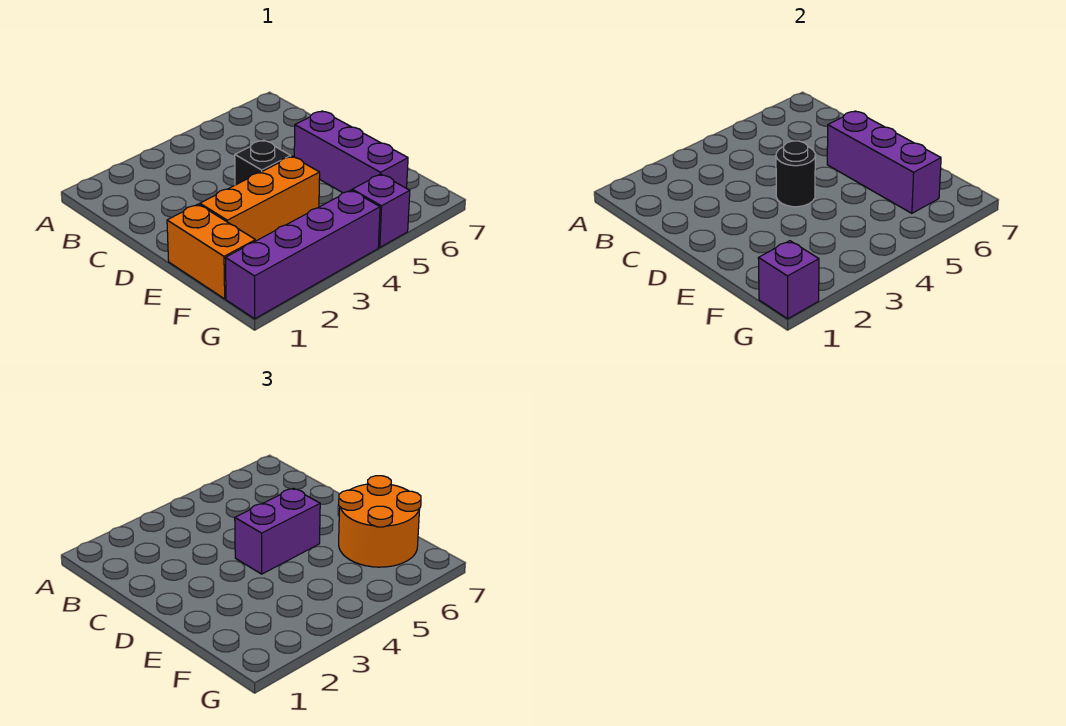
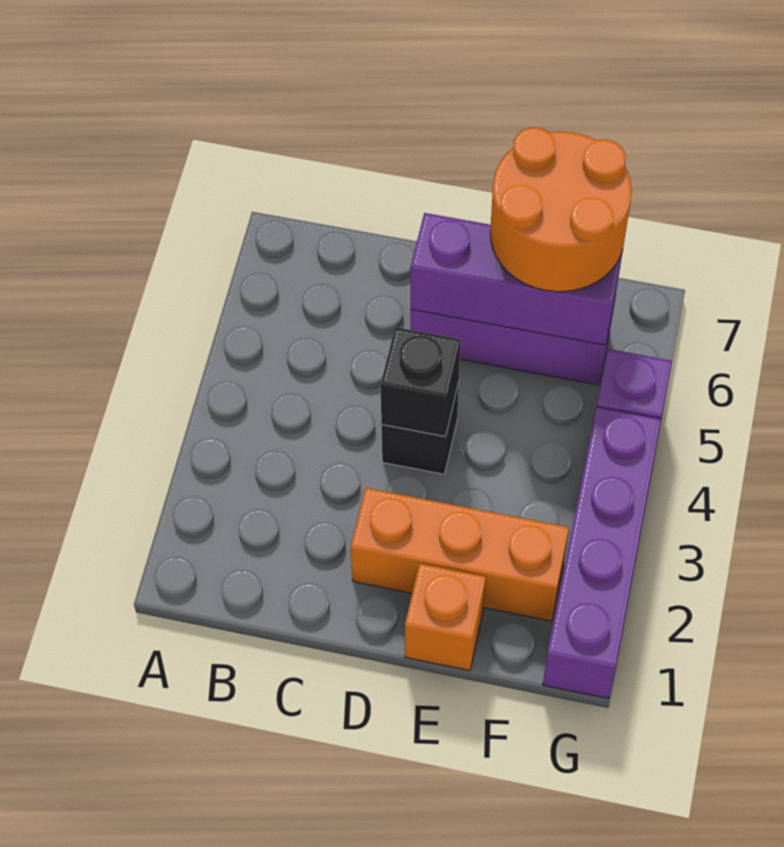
black round brick D4 level 2 -> black brick D4 level 2
purple brick D4:D5 level 3 -> none
orange brick E1:F1 level 1 -> orange brick E1 level 1
orange brick E2:E4 level 1 -> orange brick D2:F2 level 1
purple brick G1 level 2 -> none

